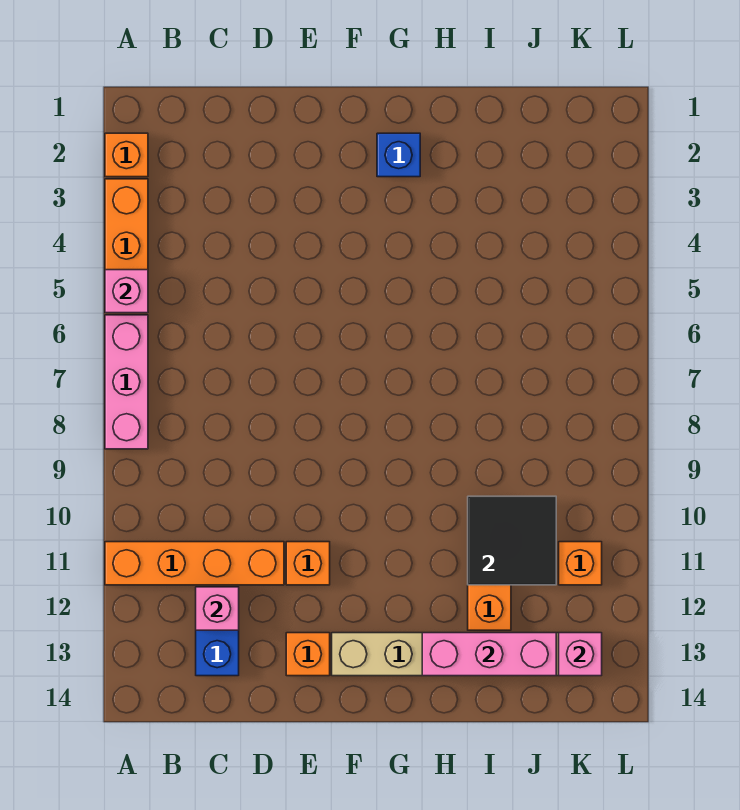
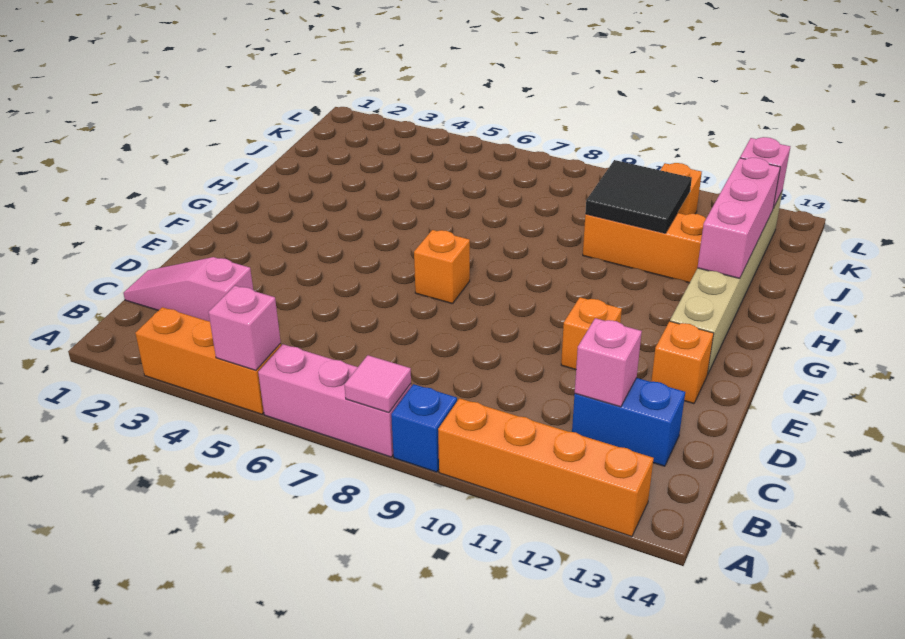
orange brick A2 level 1 -> orange brick F7 level 1
none -> pink tile A8 level 2
orange brick A11:D11 level 1 -> orange brick A10:A13 level 1
none -> pink slope C1:C3 level 1 top 3
blue brick G2 level 1 -> blue brick A9 level 1

